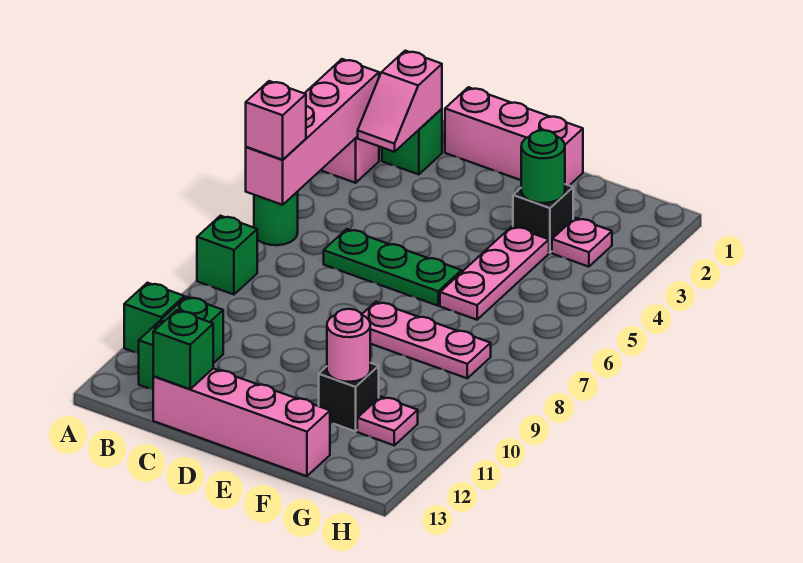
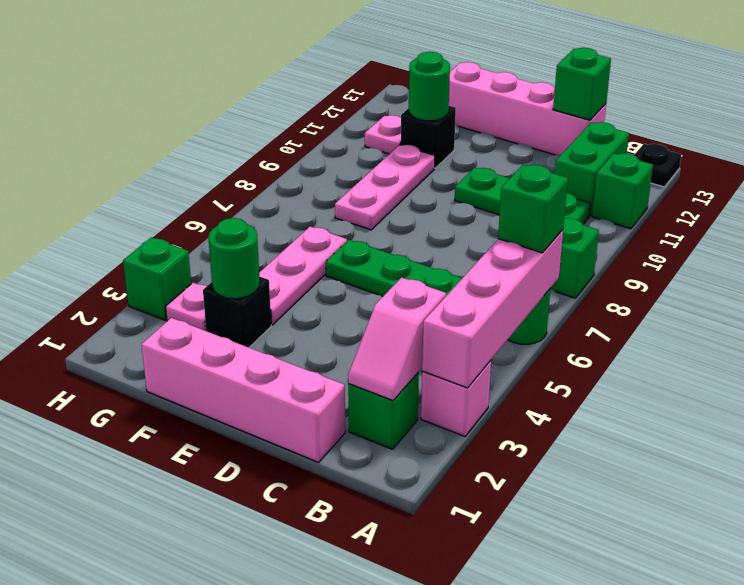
pink brick A6 level 3 -> green brick A6 level 3
none -> black plate A13 level 1
pink slope B2:B3 level 2 top 2 -> pink slope B2:B3 level 2 top 3
none -> green plate B10:D10 level 1
pink brick C1:E1 level 1 -> pink brick C1:F1 level 1
pink plate E8:G8 level 1 -> pink plate F8:F10 level 1
pink round brick F11 level 2 -> green round brick F11 level 2
none -> green brick H3 level 1

